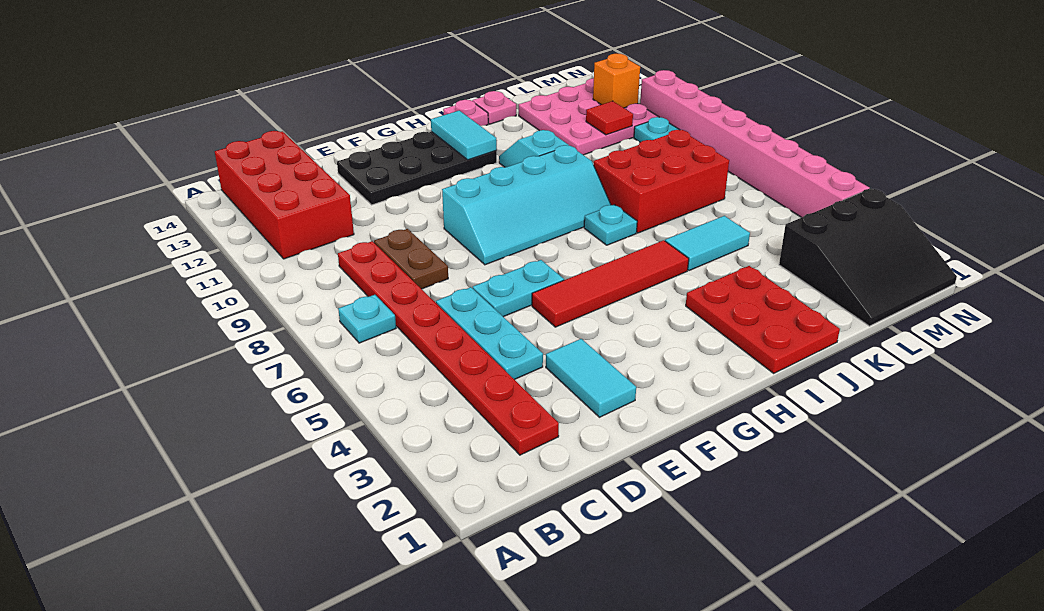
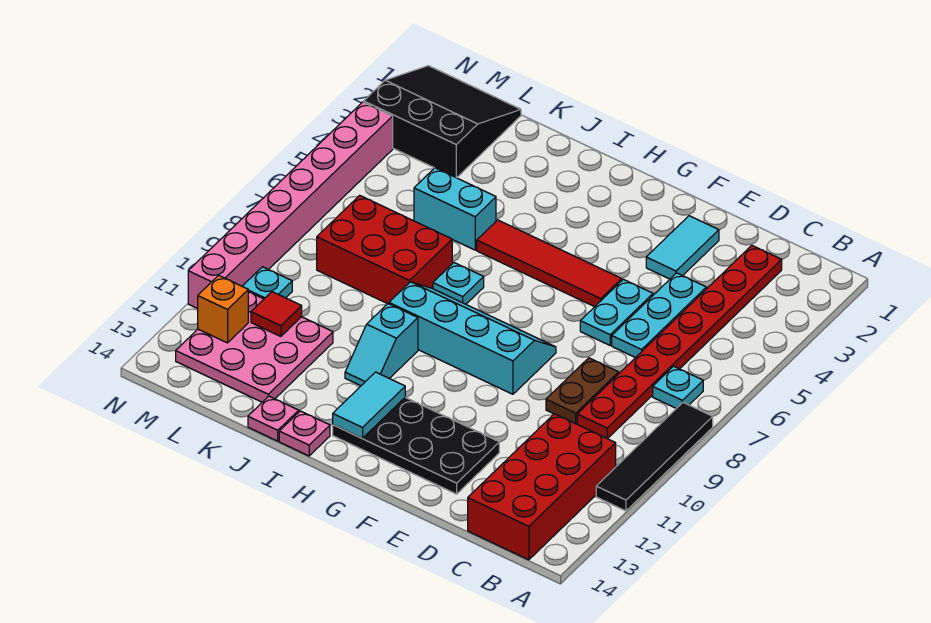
none -> black tile A8:A11 level 1
cyan plate E6:F6 level 1 -> cyan plate E5:E6 level 1
red plate I1:J3 level 1 -> none
cyan tile J5:K5 level 1 -> cyan brick J5:K5 level 1

